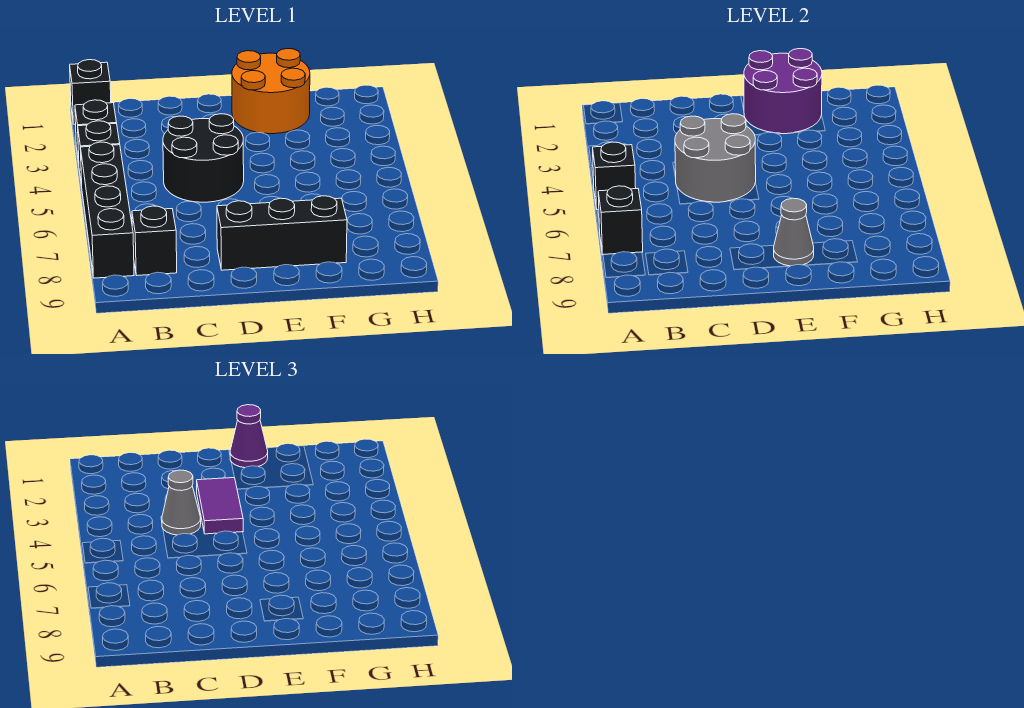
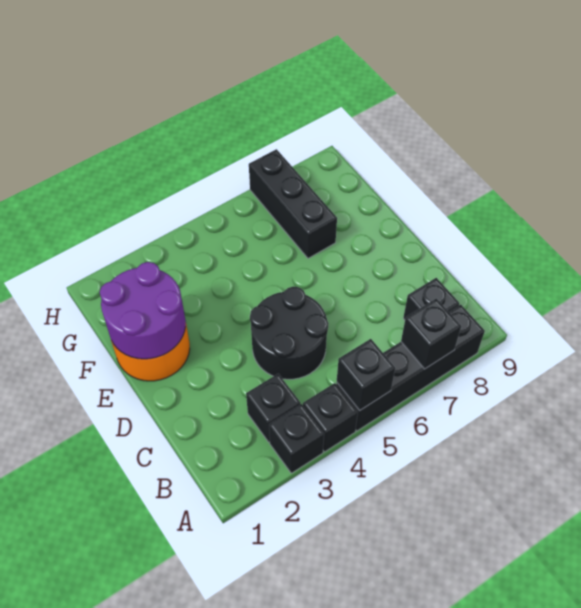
black brick A1 level 1 -> black brick B3 level 1
grey round brick C4:D5 level 2 -> none
grey cone C4 level 3 -> none
purple tile D3:D4 level 3 -> none
black brick D8:F8 level 1 -> black brick F7:H7 level 1
purple cone E1 level 3 -> none
grey cone E8 level 2 -> none

